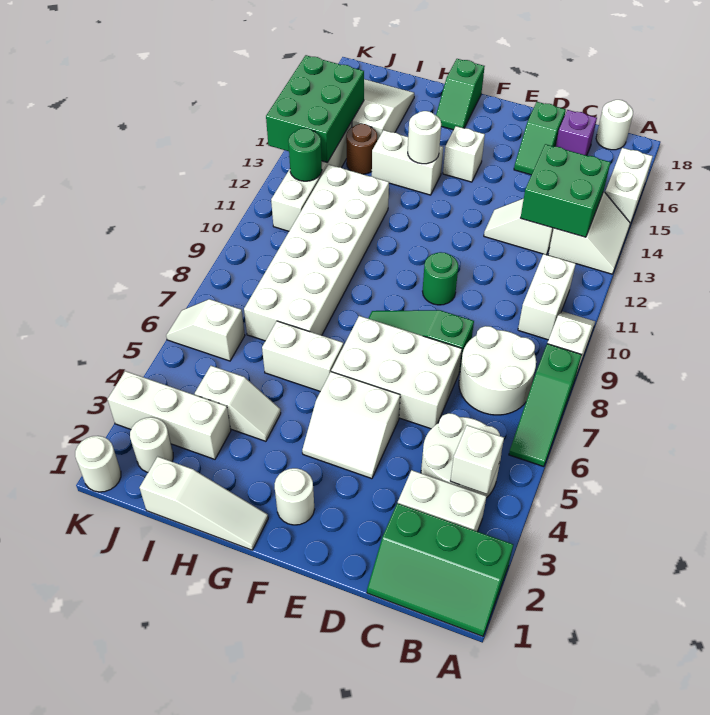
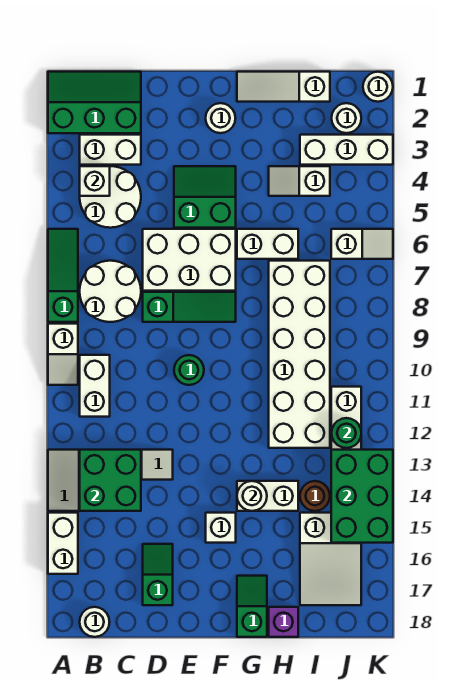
purple brick C17 level 1 -> purple brick H18 level 1
white slope E4:F5 level 1 top 5 -> green slope E4:F5 level 1 top 5

